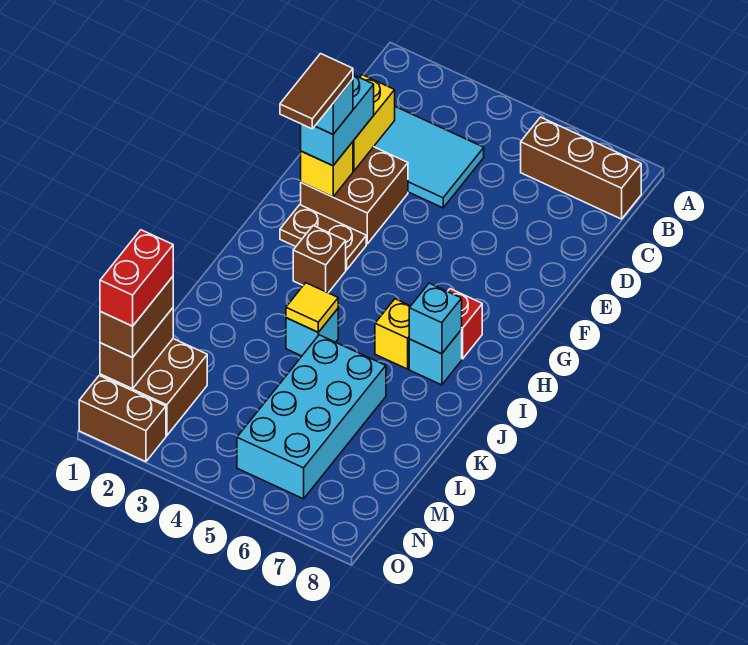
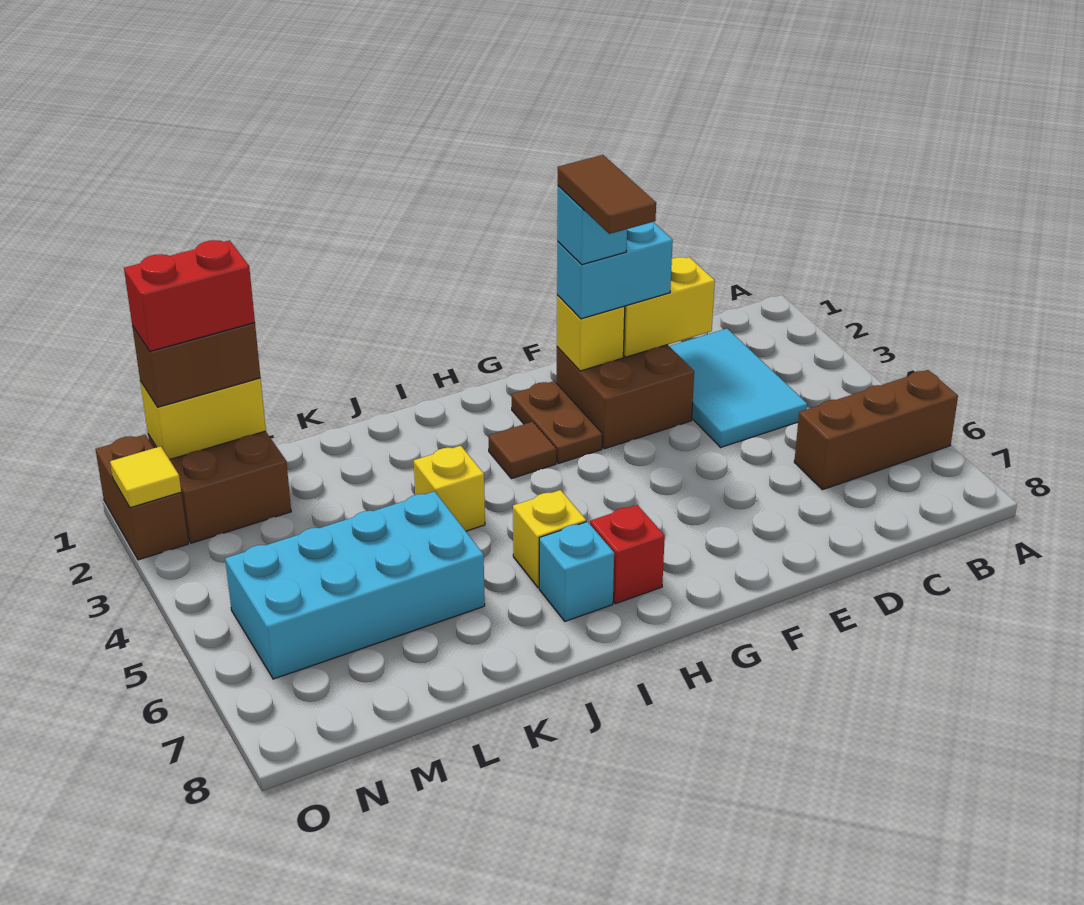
brown brick B6:B8 level 1 -> brown brick A6:C6 level 1
brown tile F2:G2 level 5 -> brown tile F2:F3 level 5
brown brick H3 level 1 -> brown tile H3 level 1
cyan brick I7 level 2 -> none
cyan brick J4 level 1 -> yellow brick J4 level 1
yellow tile J4 level 2 -> yellow tile O2 level 2
brown brick M1:N1 level 2 -> yellow brick M1:N1 level 2

